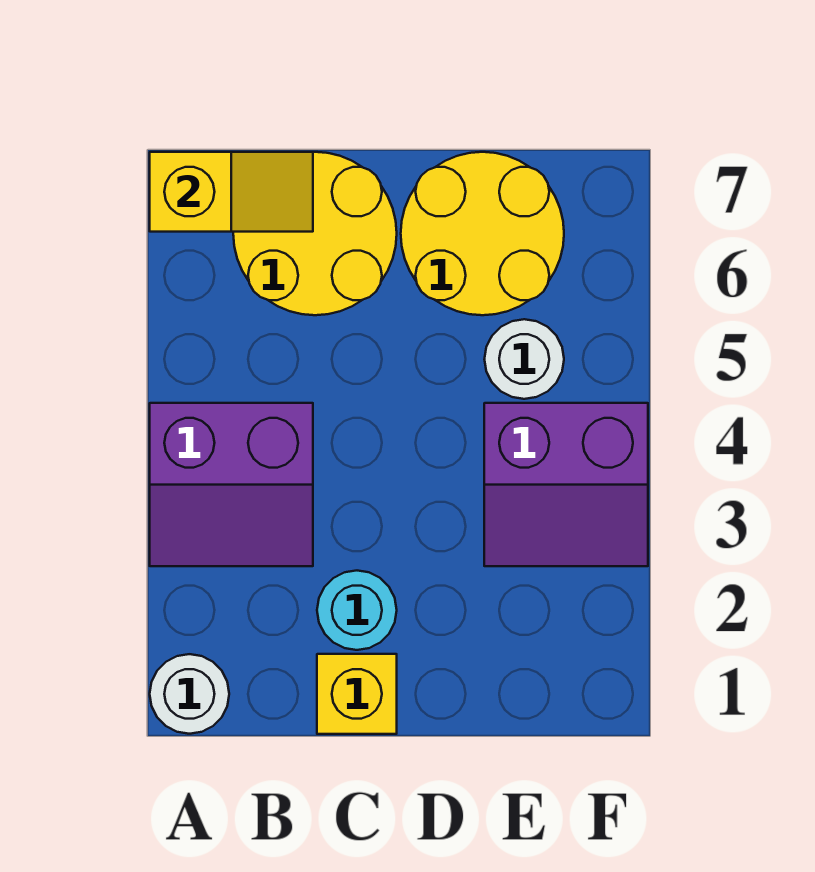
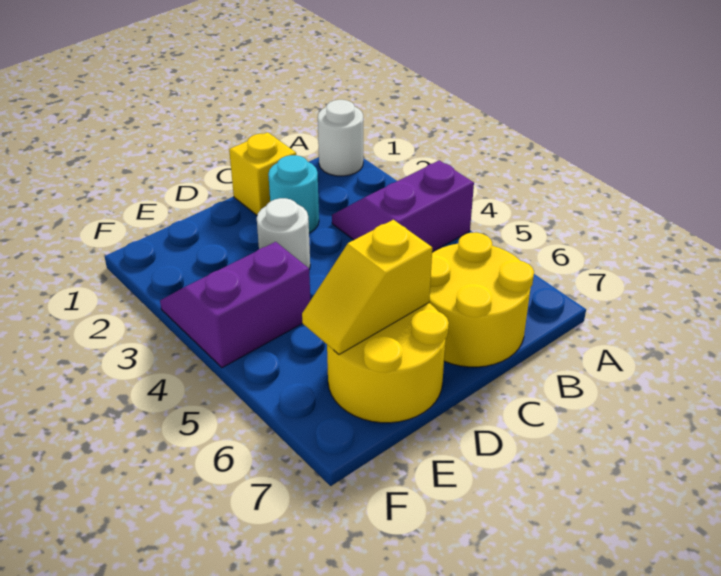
yellow slope A7:B7 level 2 top A -> yellow slope D6:E6 level 2 top D
white round brick E5 level 1 -> white round brick D3 level 1

